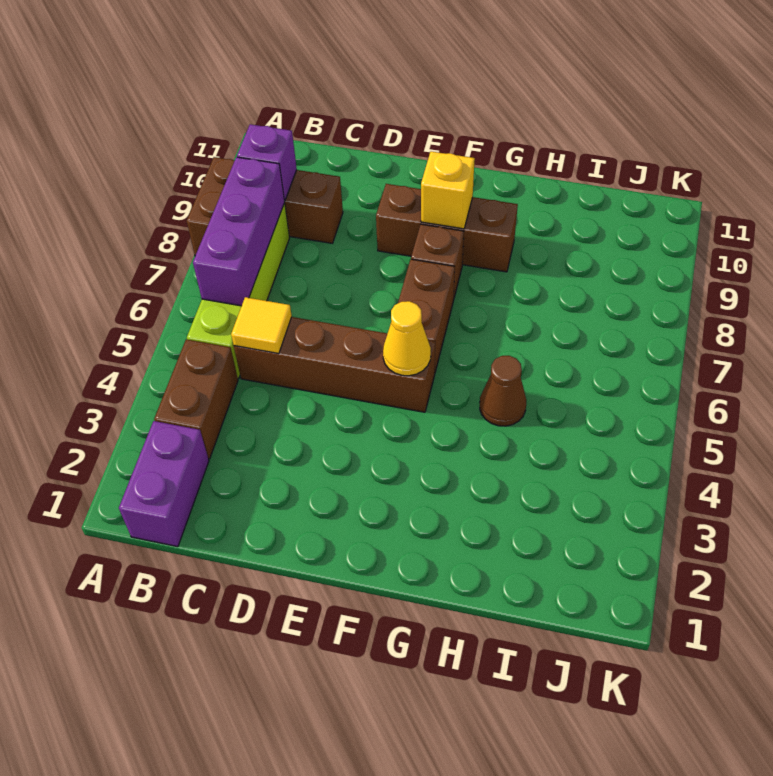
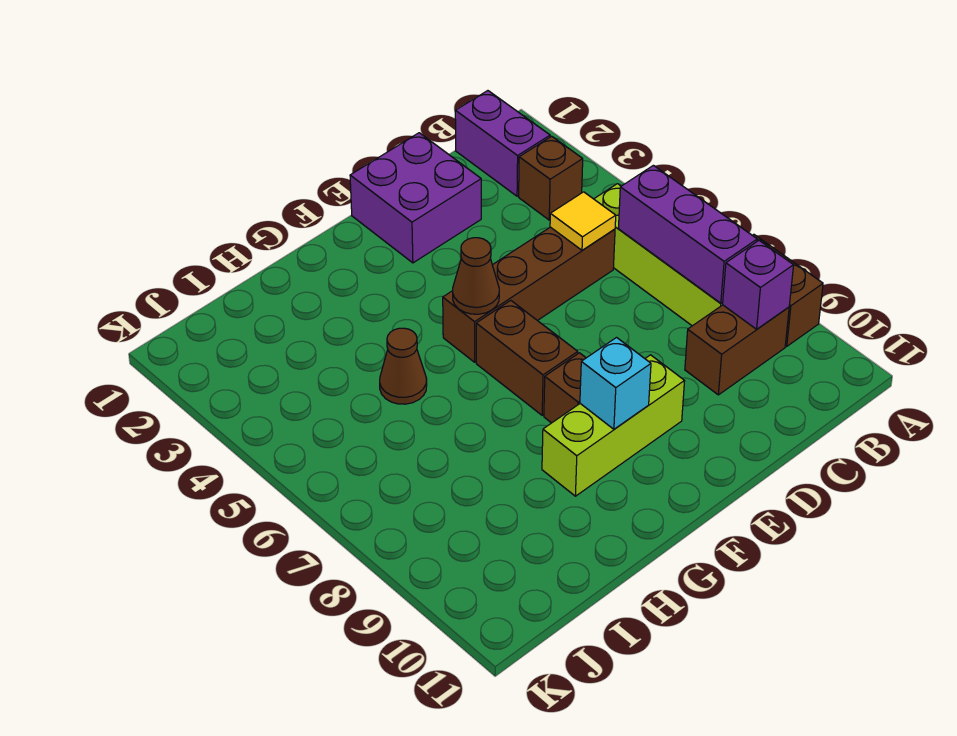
brown brick B3:B4 level 1 -> brown brick B3 level 1
none -> purple brick D1:E2 level 1
brown brick E9:G9 level 1 -> lime brick E9:G9 level 1
yellow cone F5 level 2 -> brown cone F5 level 2
yellow brick F9 level 2 -> cyan brick F9 level 2

